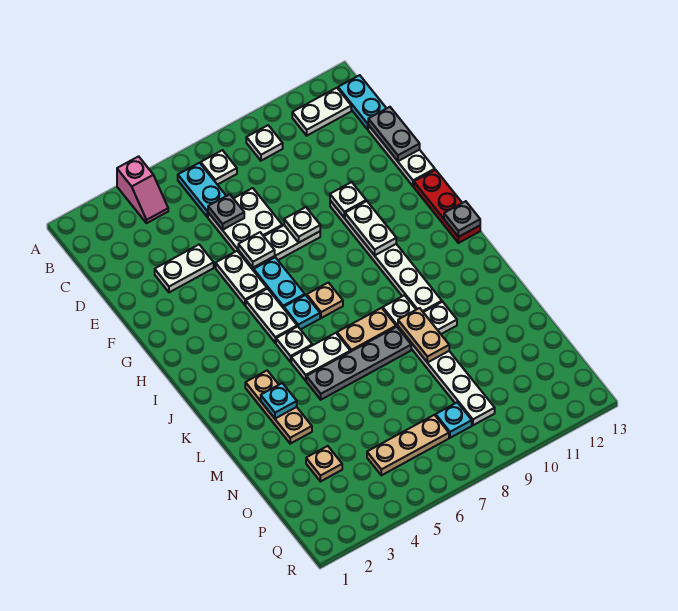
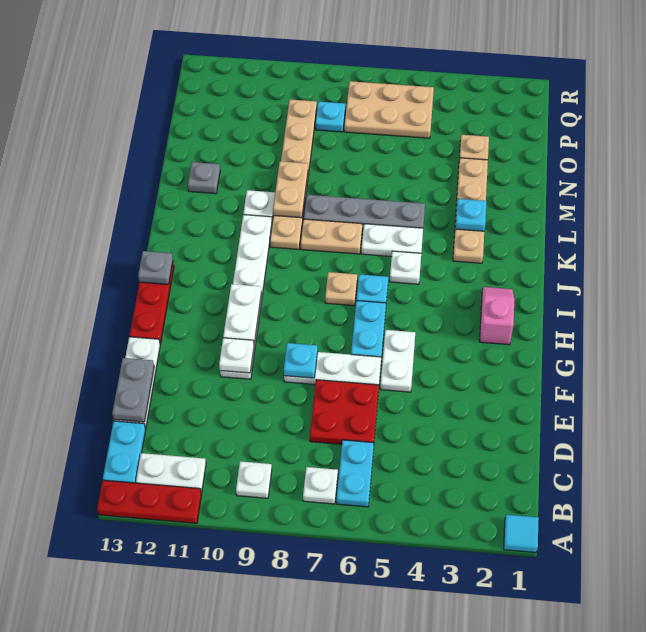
none -> cyan tile A1 level 1
pink slope A4:B4 level 1 top A -> pink slope H2:I2 level 1 top H
none -> red plate A11:A13 level 1
white plate D6:E7 level 1 -> red plate D6:E7 level 1
grey plate D6 level 2 -> grey plate M12 level 1
white plate E3:E4 level 1 -> none
white plate F6 level 2 -> none
white plate F8 level 2 -> cyan plate F8 level 2
white plate H5:I5 level 1 -> none
tan plate K3:M3 level 1 -> tan plate K3:N3 level 1
white plate K9:P9 level 1 -> tan plate K9:P9 level 1
tan plate P5:P7 level 1 -> tan plate P5:Q7 level 1

